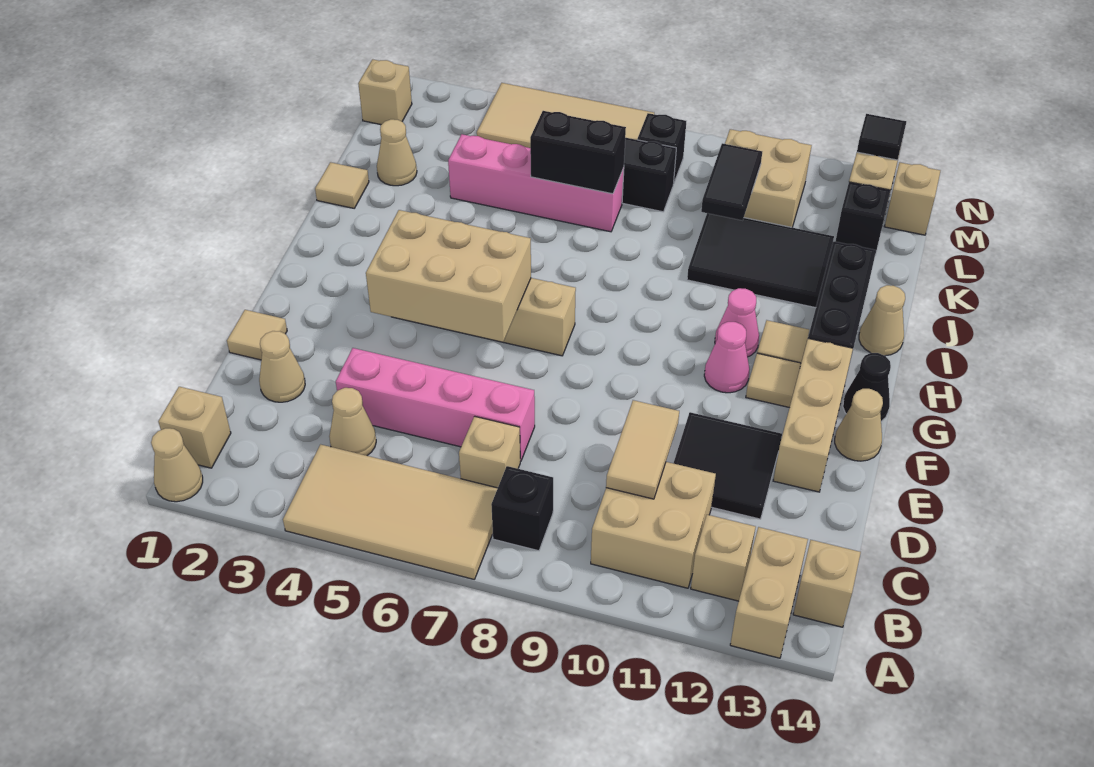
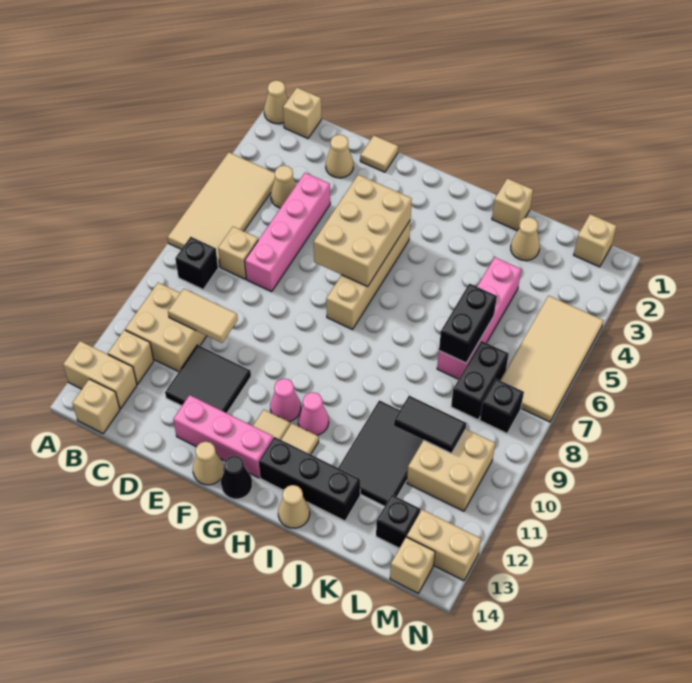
tan brick E13:G13 level 1 -> pink brick E13:G13 level 1
tan tile J1 level 1 -> tan brick J1 level 1
black tile N13 level 2 -> none

